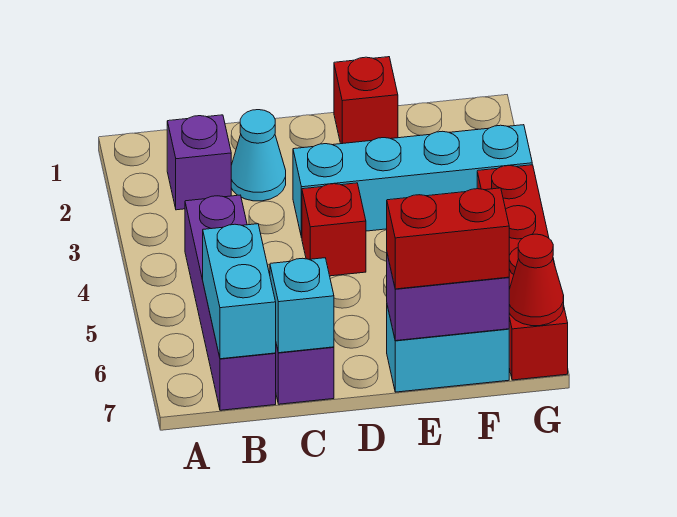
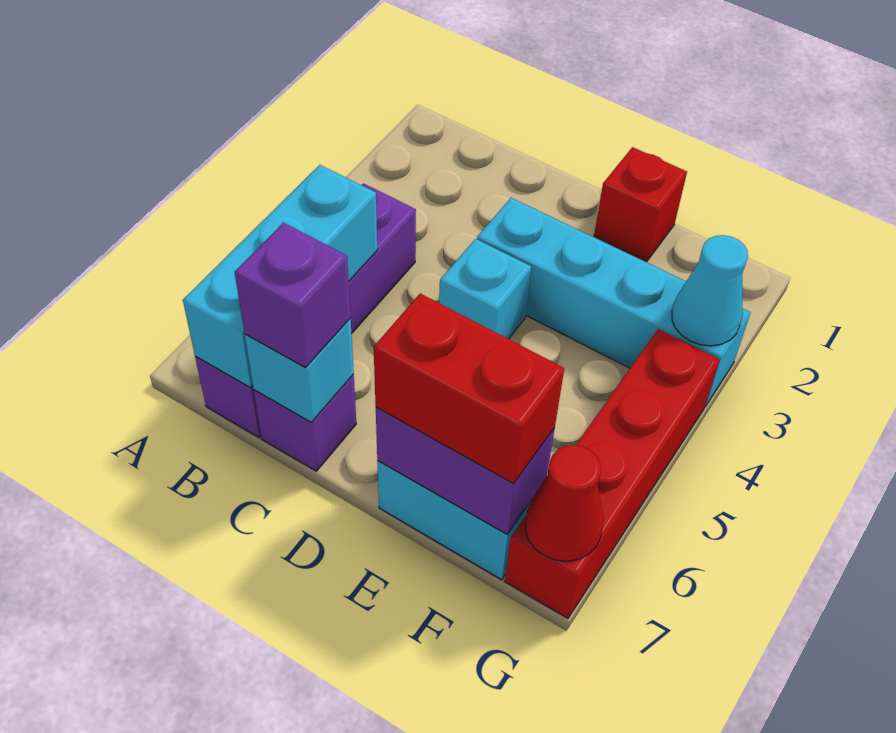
purple brick B2 level 1 -> purple brick C7 level 3
cyan brick B6:B7 level 2 -> cyan brick B5:B7 level 2
cyan cone C2 level 1 -> cyan cone G3 level 2
red brick D4 level 1 -> cyan brick D4 level 1

